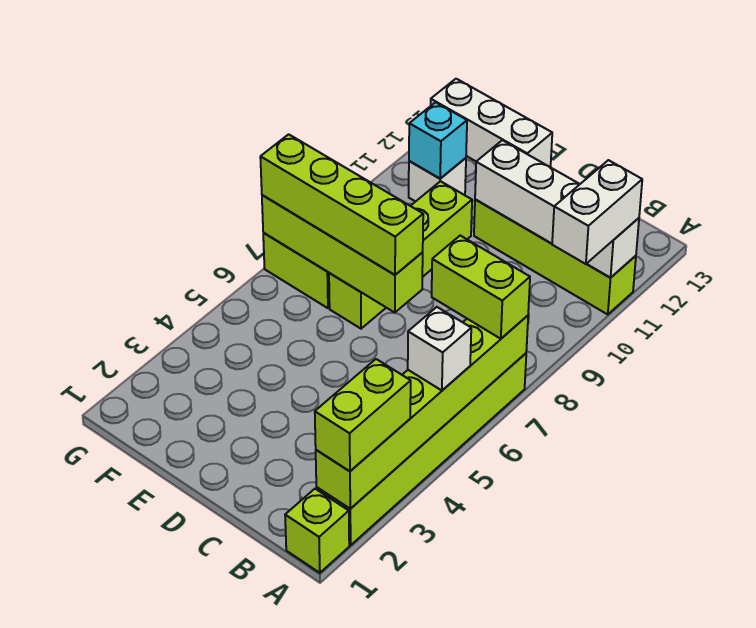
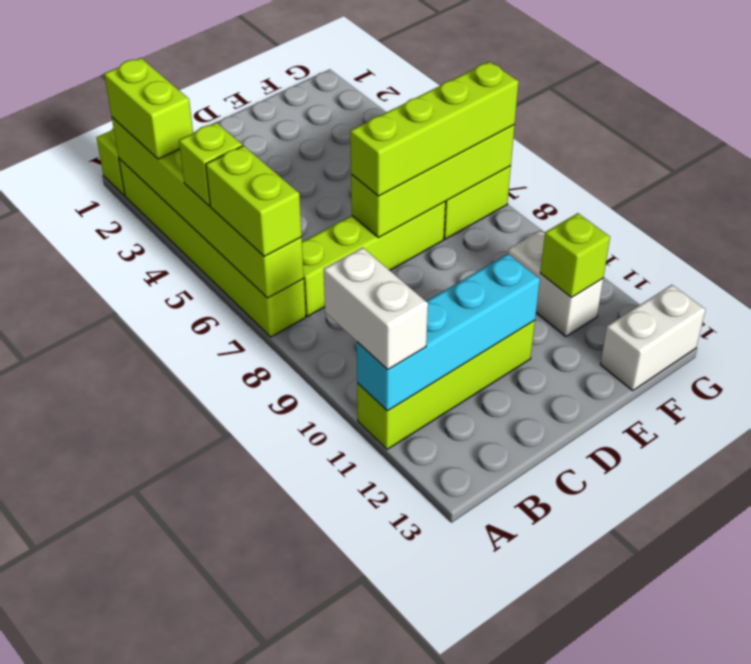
white brick A5 level 3 -> lime brick A5 level 3
lime brick A7:B7 level 3 -> lime brick A6:A7 level 3
white brick A11:D11 level 2 -> cyan brick A11:D11 level 2
lime brick E7:E10 level 1 -> lime brick B7:E7 level 1
white brick E13:G13 level 1 -> white brick F13:G13 level 1
white brick F11 level 1 -> white brick F10:F11 level 1
cyan brick F11 level 2 -> lime brick F11 level 2

